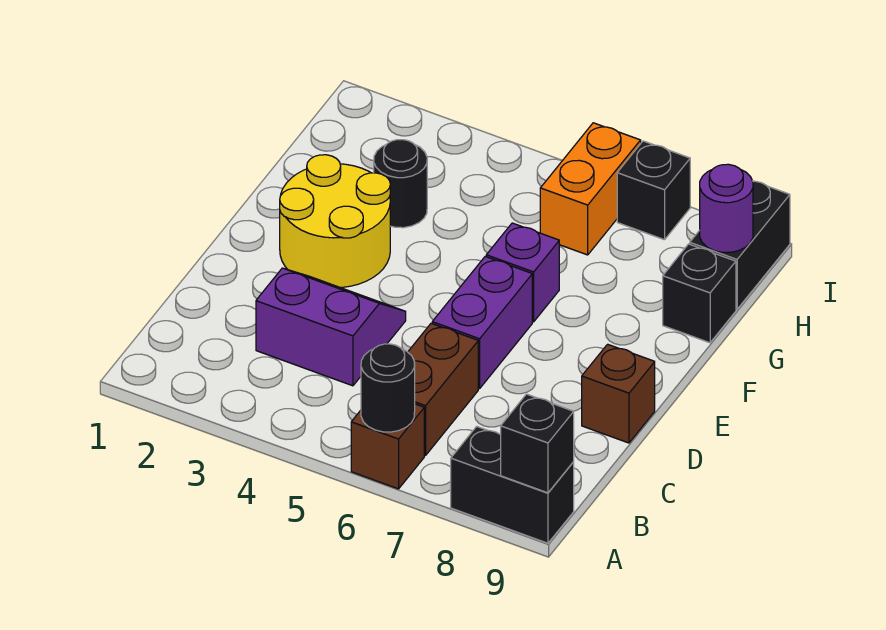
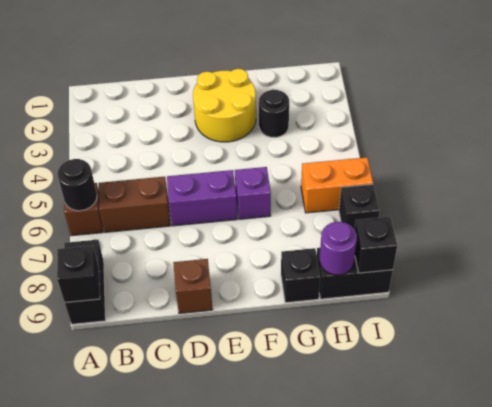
purple slope C3:D4 level 1 top C -> none
none -> black brick I9 level 2

